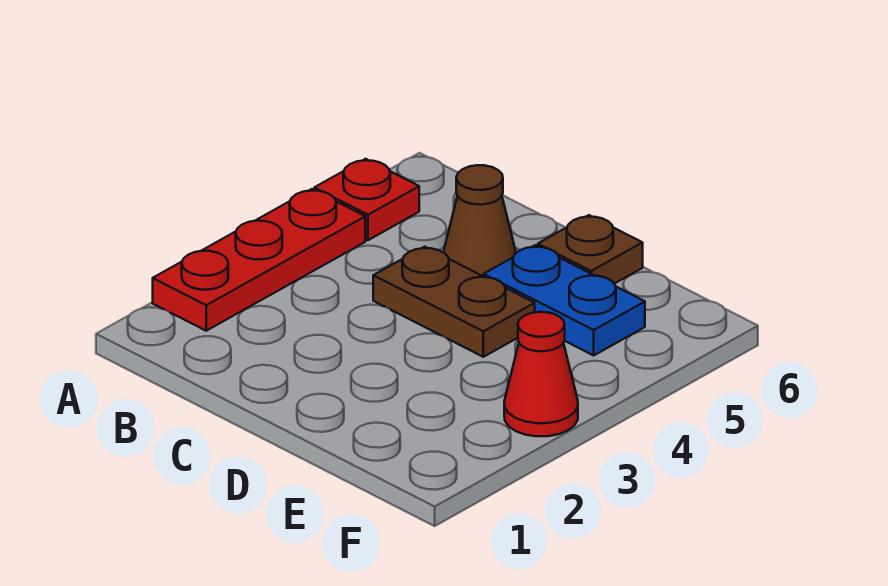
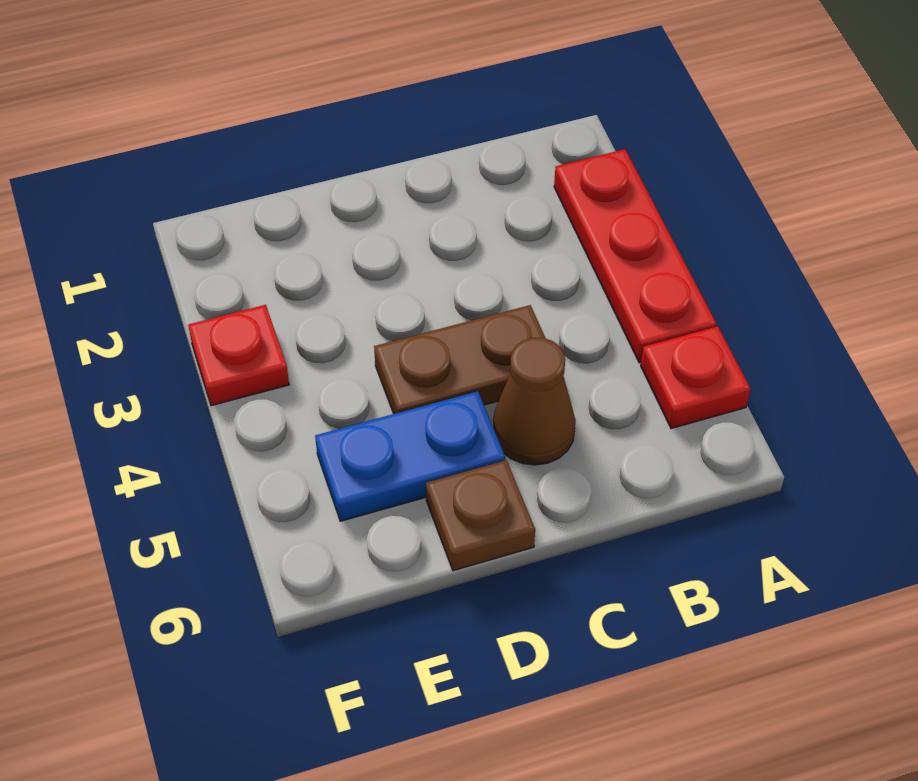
red cone F3 level 1 -> red plate F3 level 1

